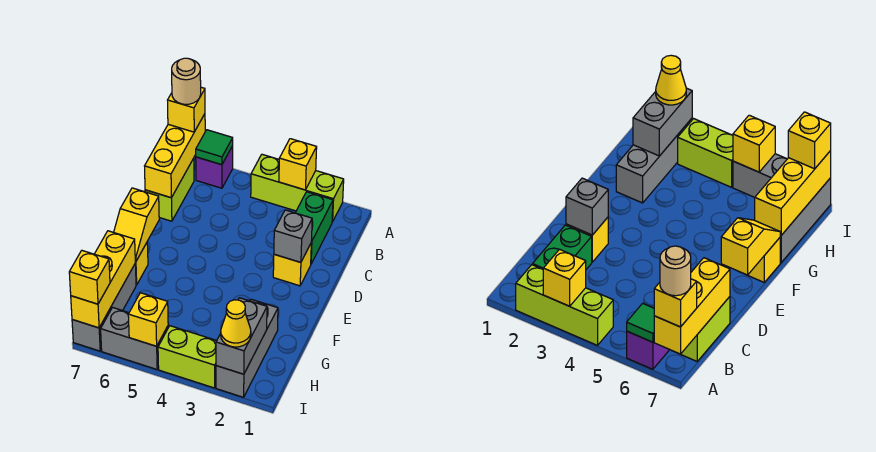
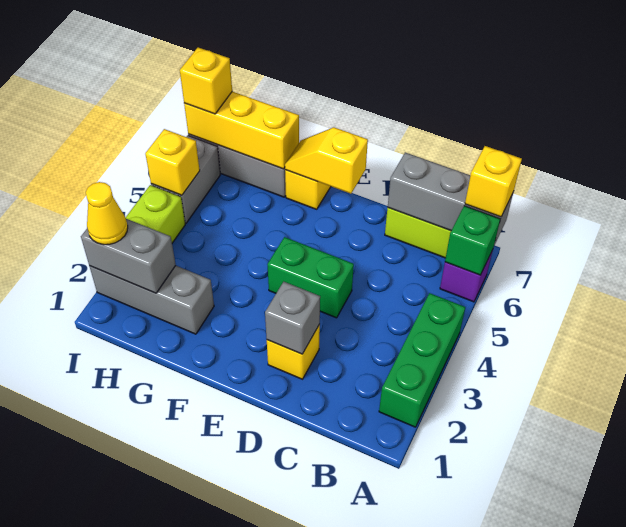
lime brick A2:A4 level 1 -> green brick A2:A4 level 1
yellow brick A3 level 2 -> none
green tile A6 level 2 -> green brick A6 level 2
yellow brick A7:C7 level 2 -> grey brick A7:C7 level 2
tan round brick A7 level 4 -> none
green brick B2:C2 level 1 -> green brick D4:E4 level 1

